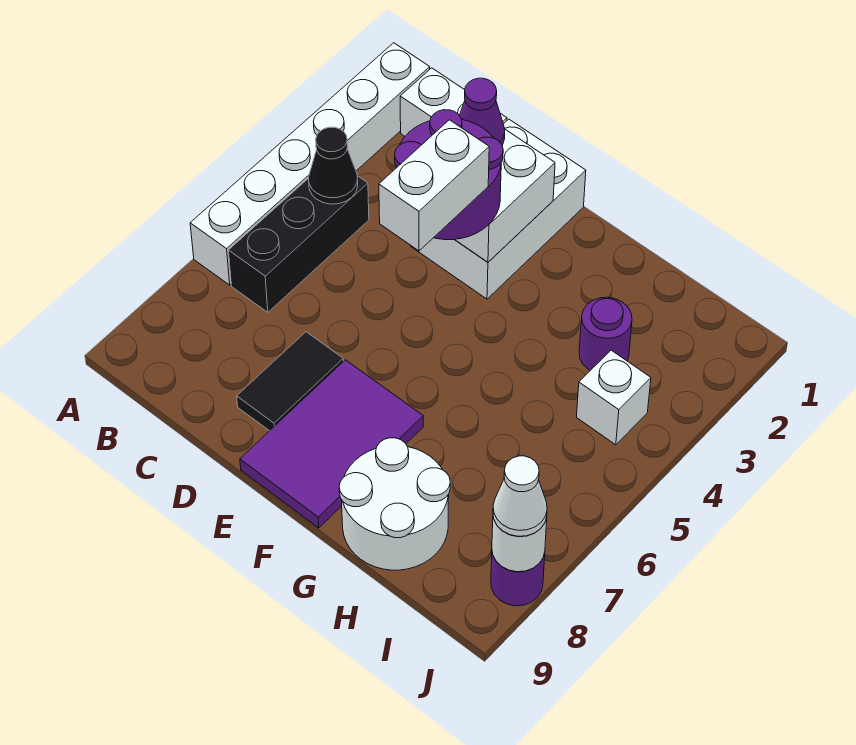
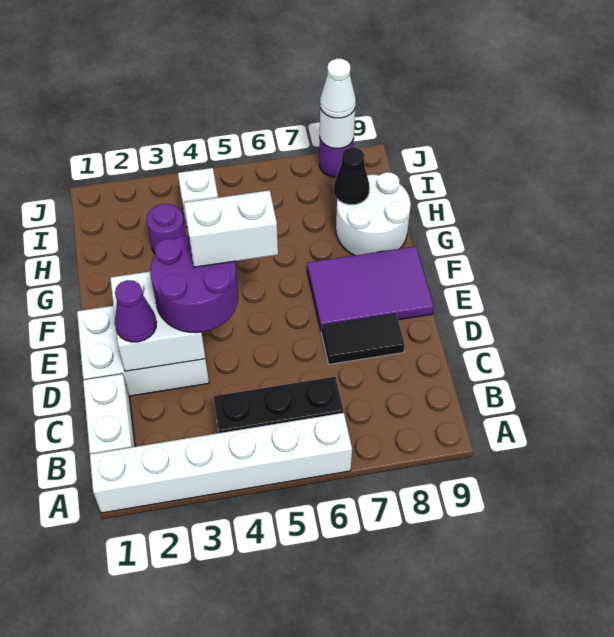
black cone B4 level 2 -> black cone H8 level 2

